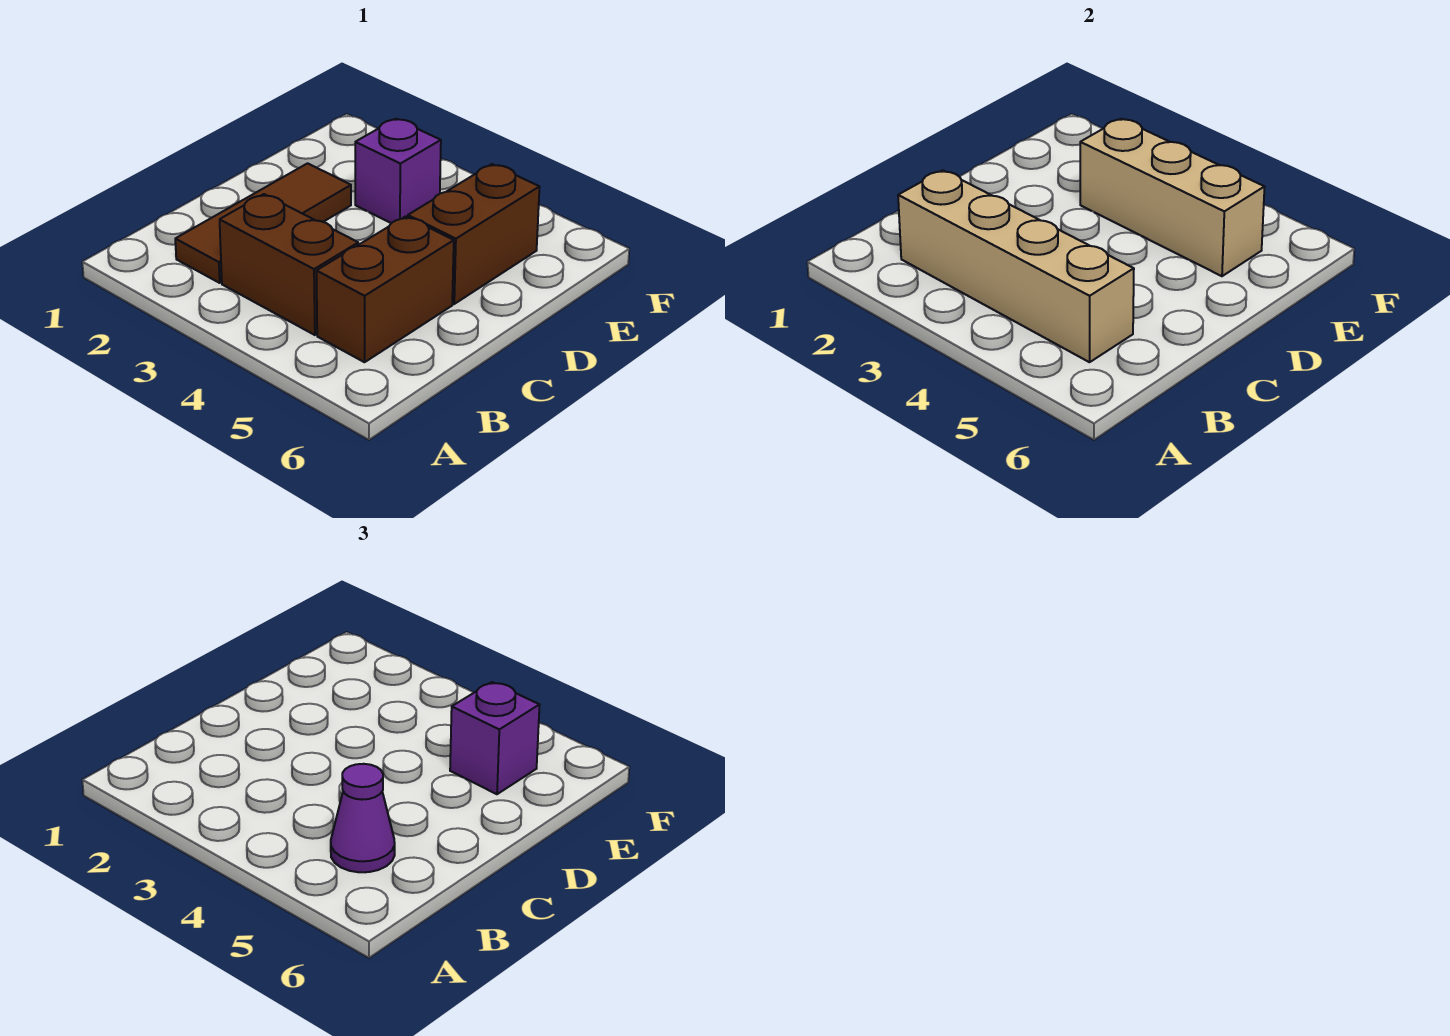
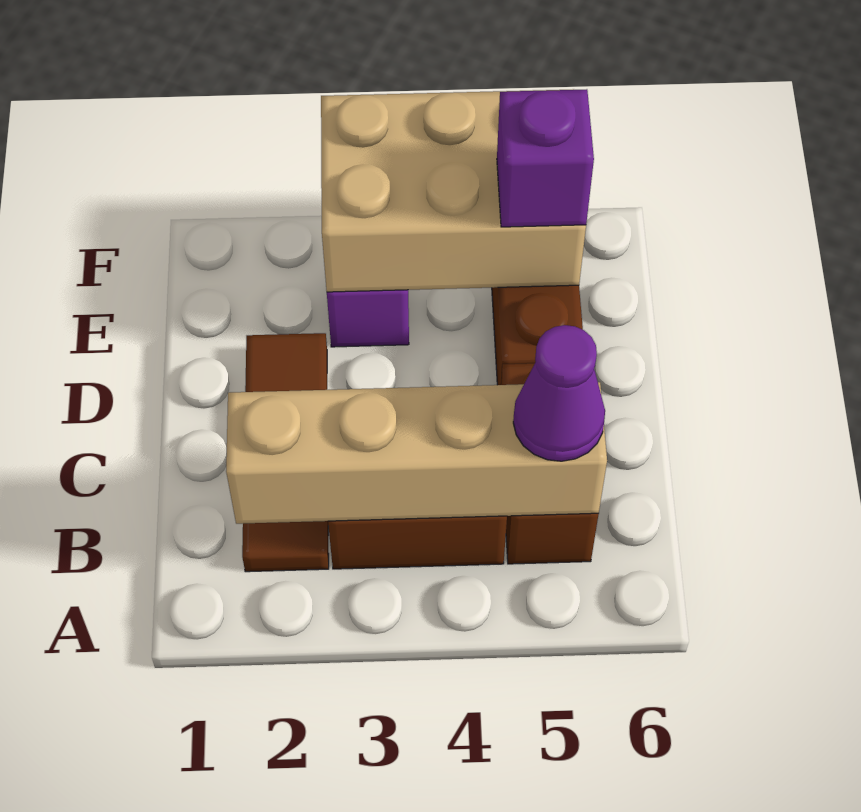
tan brick E3:E5 level 2 -> tan brick E3:F5 level 2

